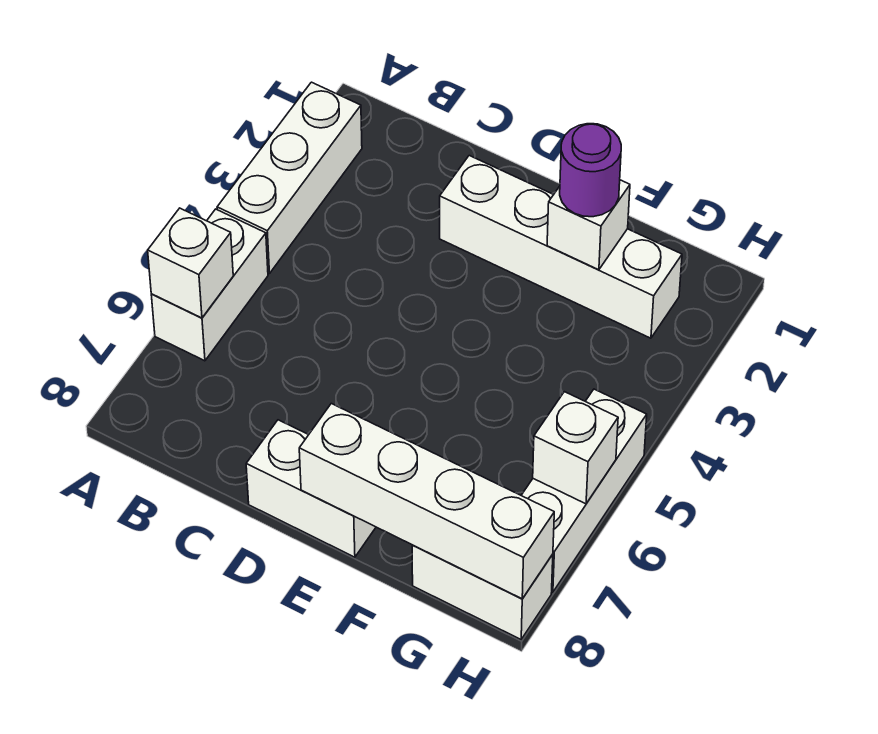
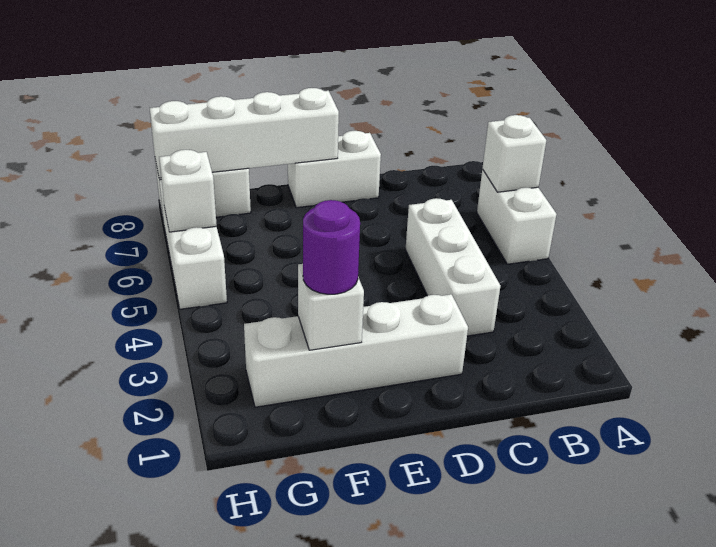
white brick A2:A4 level 1 -> white brick C3:C5 level 1

